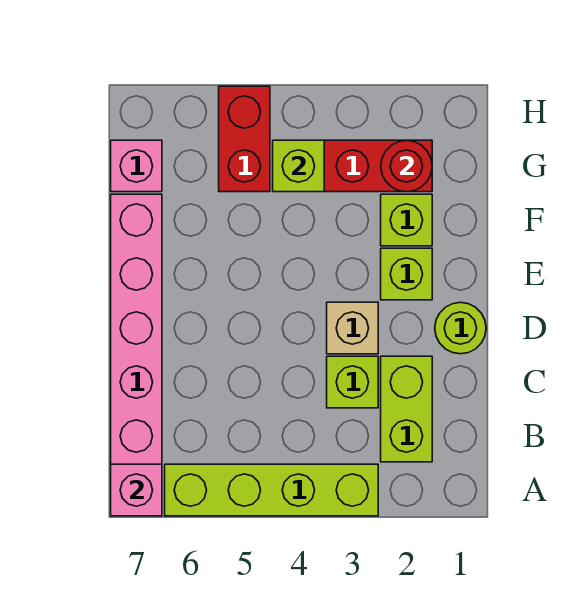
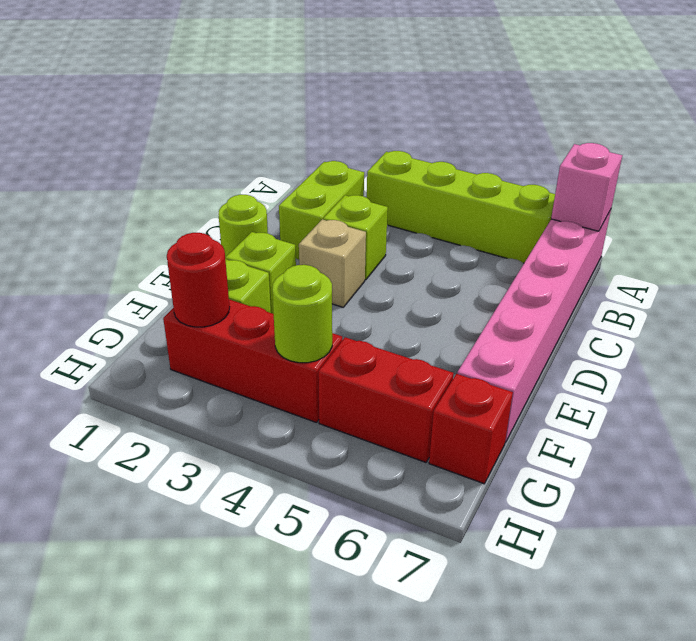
lime brick G4 level 2 -> lime round brick G4 level 2
red brick G5:H5 level 1 -> red brick G5:G6 level 1
pink brick G7 level 1 -> red brick G7 level 1

